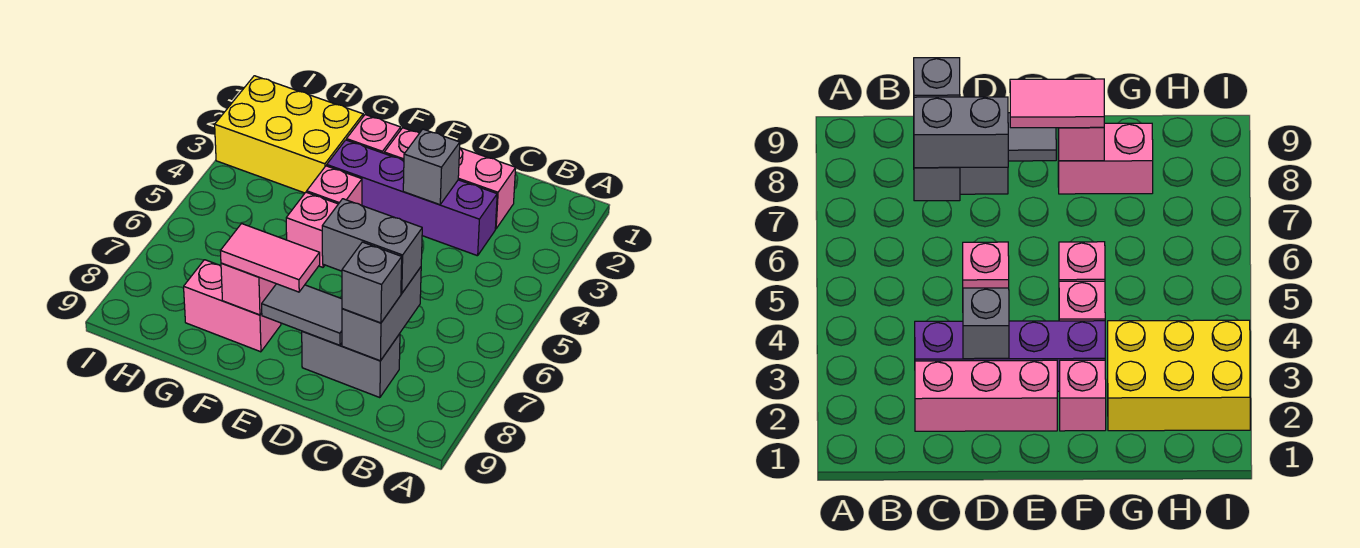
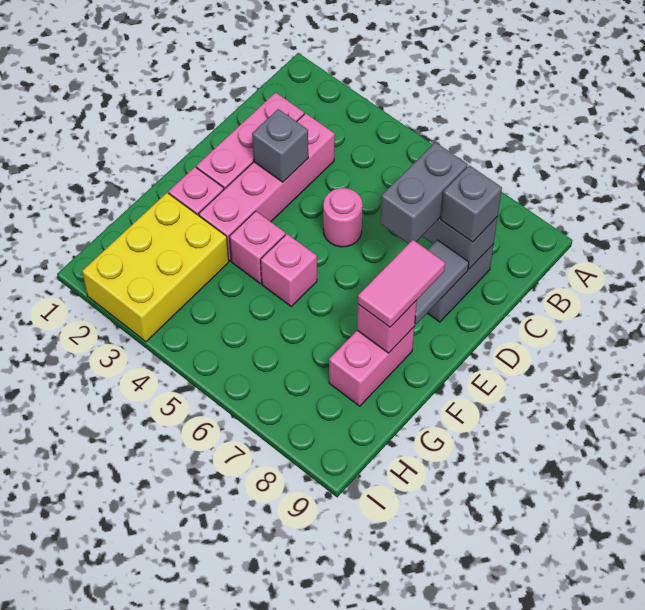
purple brick C3:F3 level 1 -> pink brick C3:F3 level 1
pink brick D5 level 1 -> pink round brick D5 level 1

